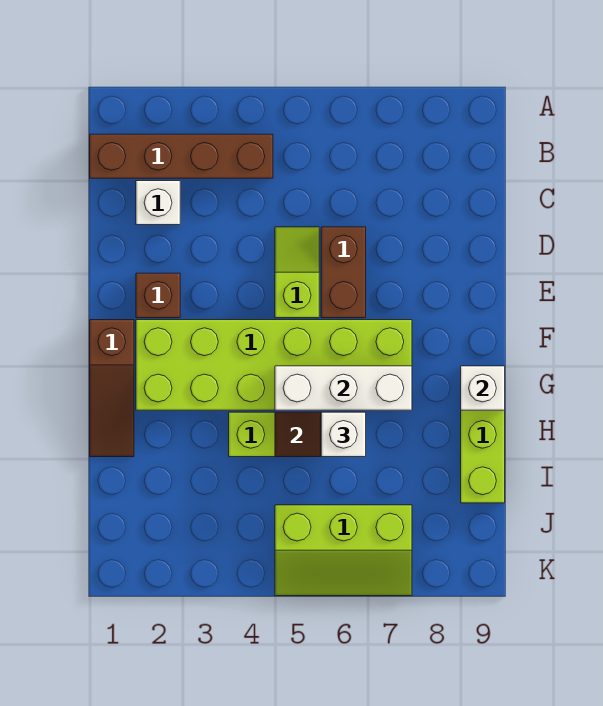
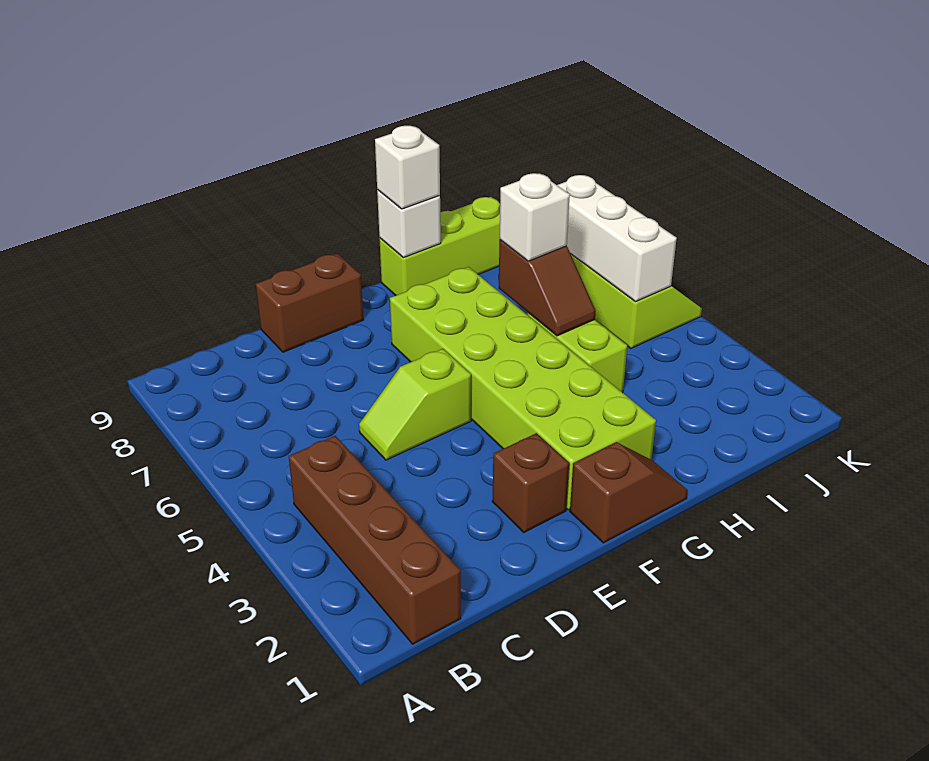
white brick C2 level 1 -> white brick G9 level 3
brown brick D6:E6 level 1 -> brown brick D9:E9 level 1
brown slope F1:H1 level 1 top F -> brown slope F1:G1 level 1 top F
white brick G5:G7 level 2 -> white brick J5:J7 level 2

